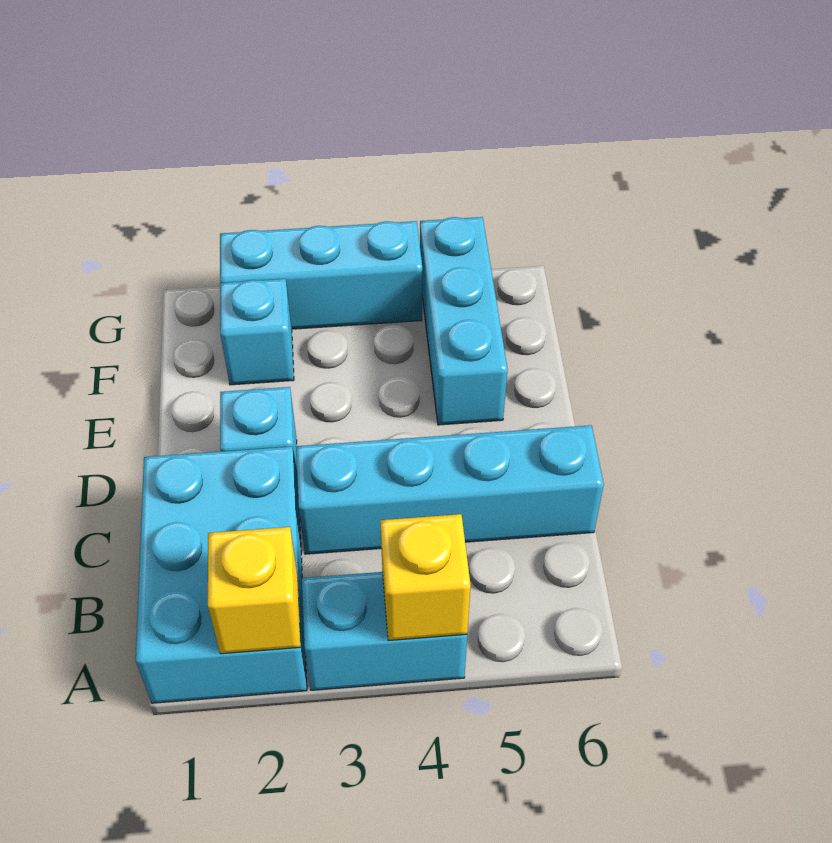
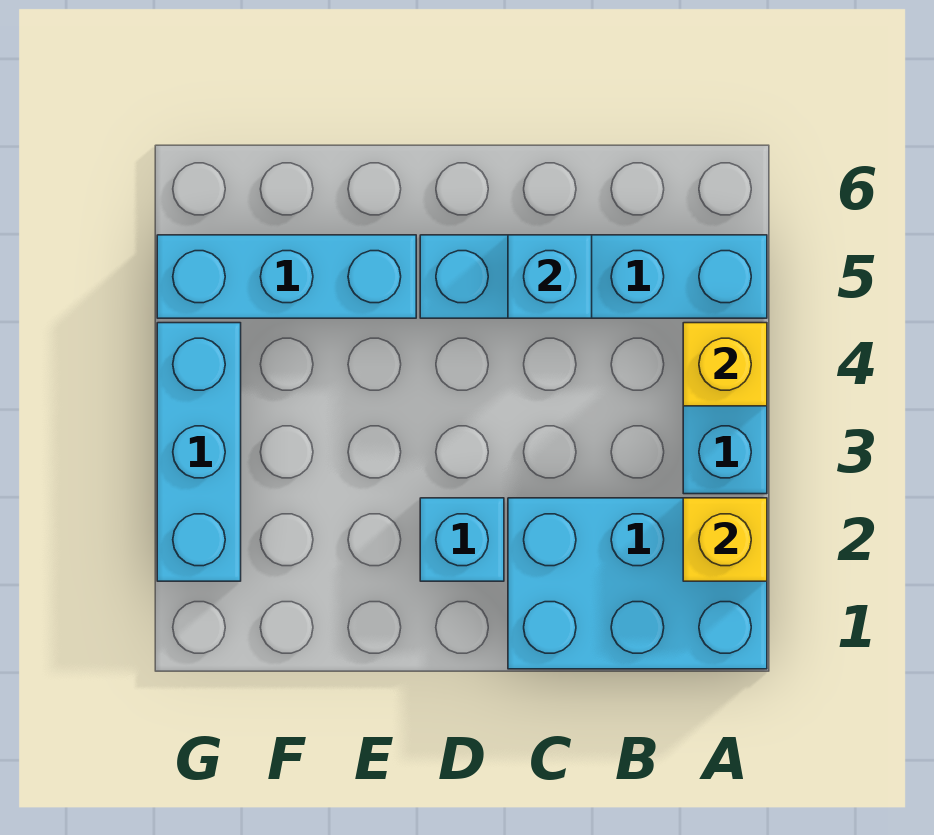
cyan brick C3:C6 level 1 -> cyan brick A5:D5 level 1
cyan brick F2 level 1 -> cyan brick C5 level 2

